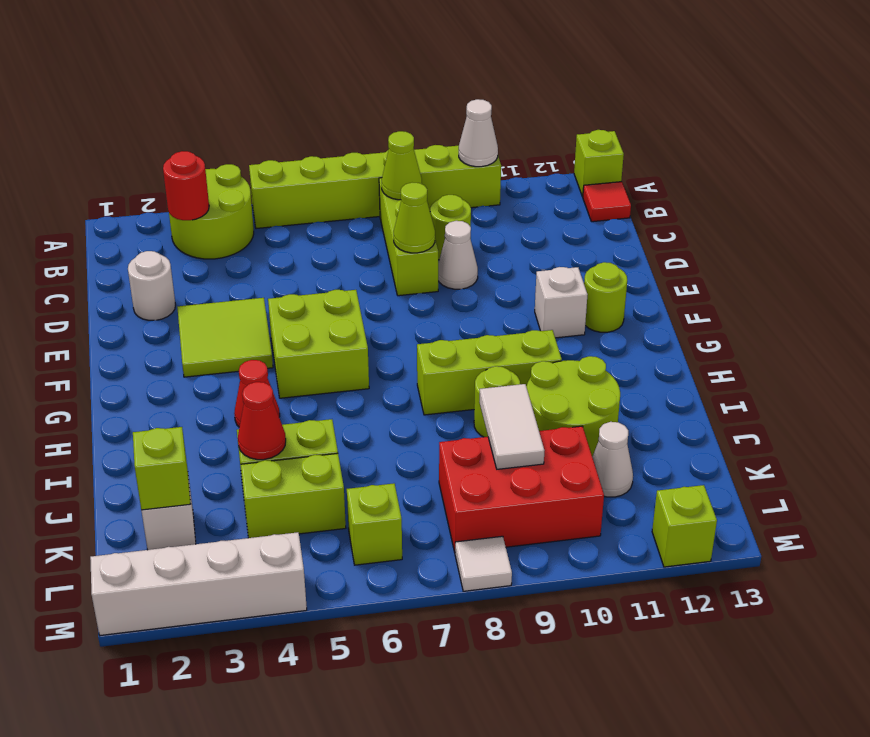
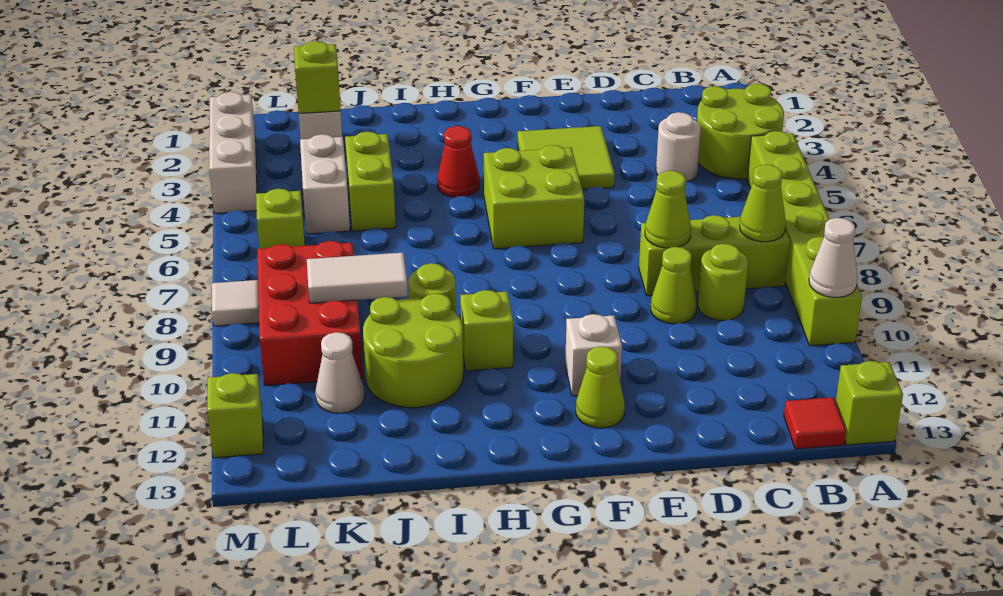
red round brick B3 level 2 -> none
white round brick D2 level 1 -> white round brick C4 level 1
white cone D9 level 1 -> lime cone D9 level 1
lime round brick F12 level 1 -> lime cone F12 level 1
lime brick H8:H10 level 1 -> lime brick H10 level 1
red cone J4 level 2 -> none
lime brick K4:K5 level 1 -> white brick K4:K5 level 1
white brick M1:M4 level 1 -> white brick M2:M4 level 1

